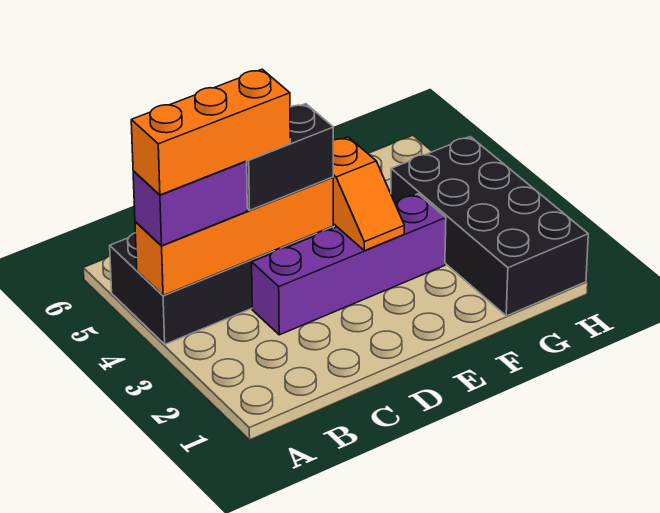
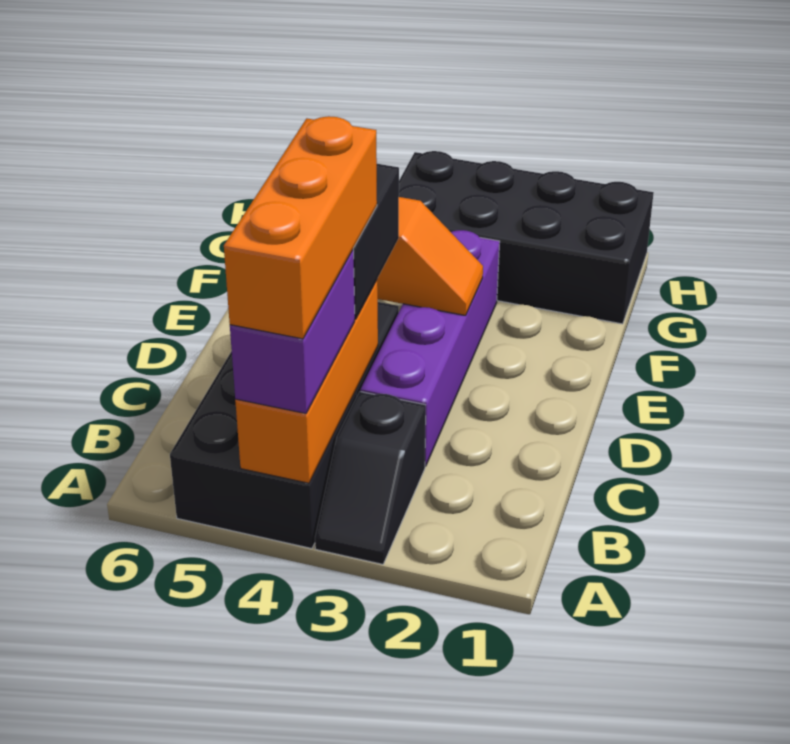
none -> black slope A3:B3 level 1 top B
orange brick A4:D4 level 2 -> orange brick A4:C4 level 2

